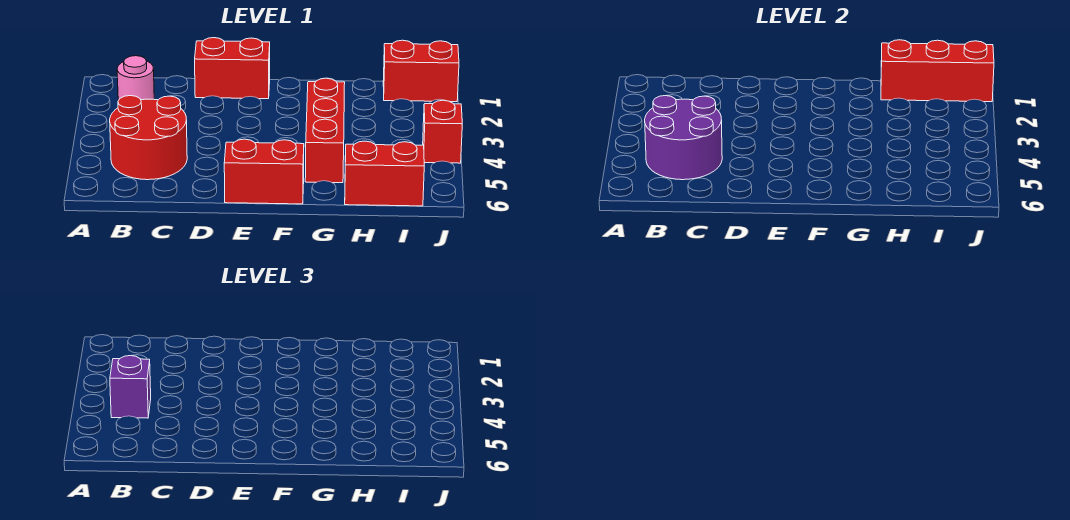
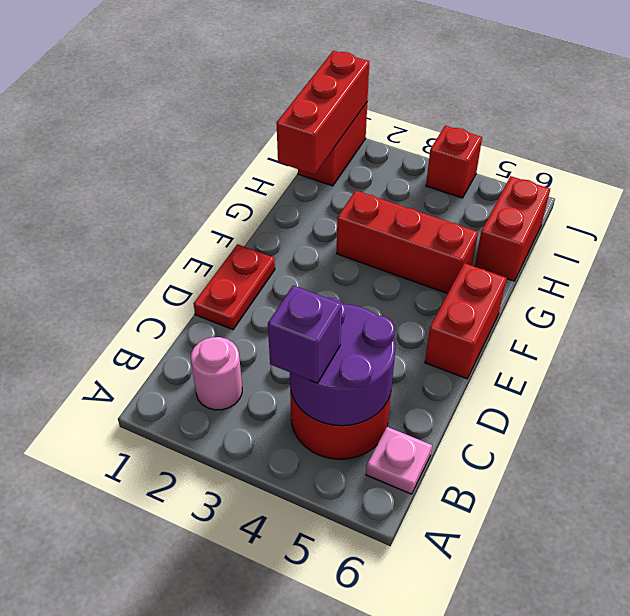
none -> pink plate B6 level 1
red brick D1:E1 level 1 -> red plate D1:E1 level 1

